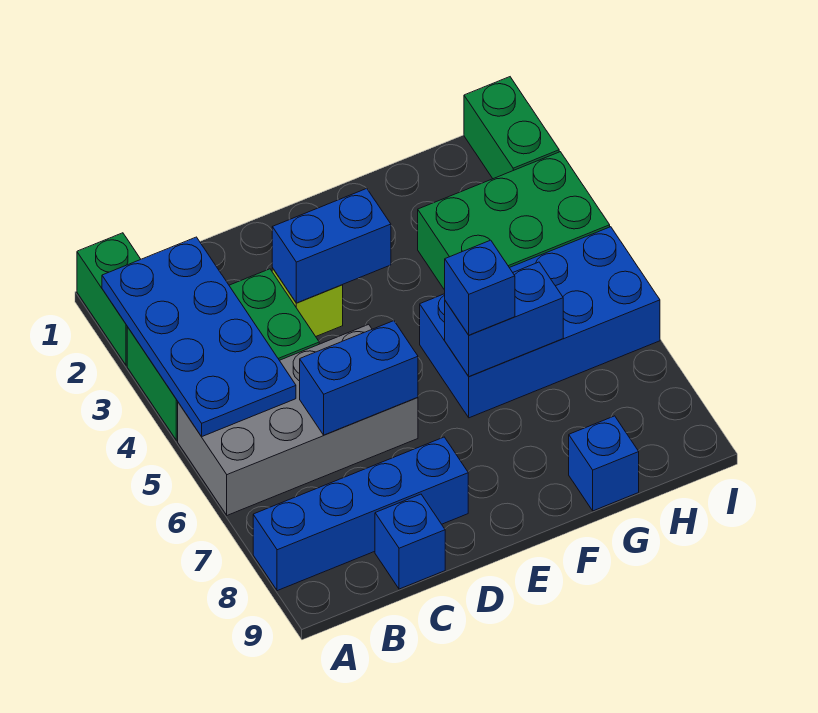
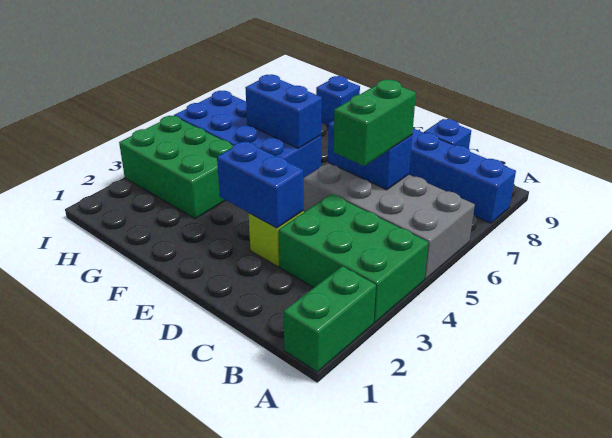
blue plate A2:B5 level 2 -> none
blue brick F6 level 3 -> none
green brick I1:I2 level 1 -> green brick C5:C6 level 3

